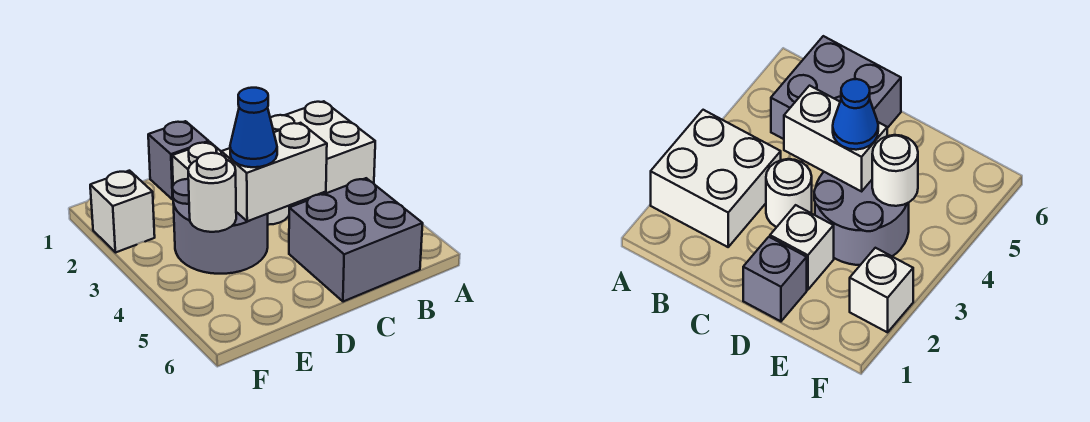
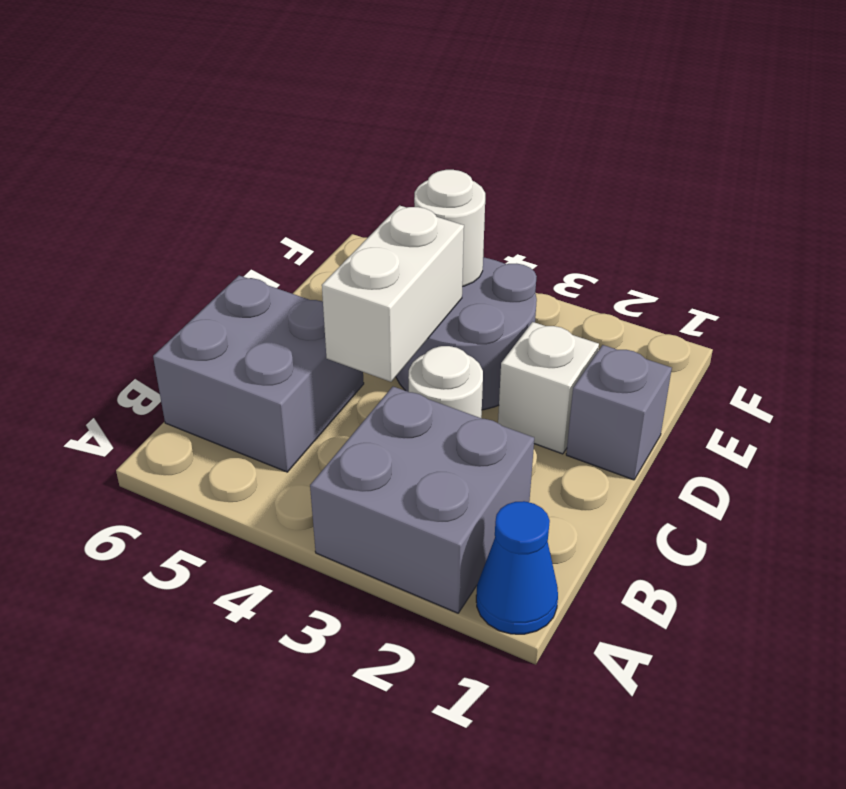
white brick A2:B3 level 1 -> grey brick A2:B3 level 1
blue cone D4 level 3 -> blue cone A1 level 1
white brick F2 level 1 -> none

